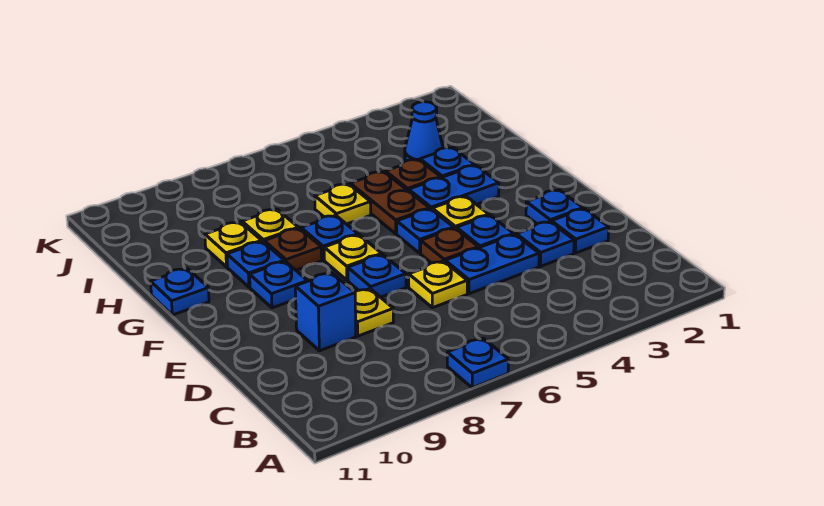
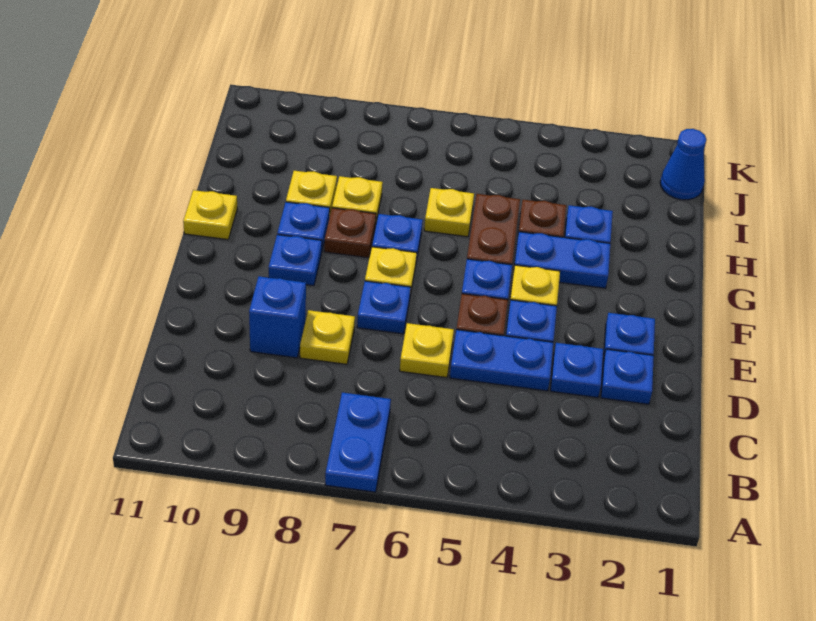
blue plate A7 level 1 -> blue plate A7:B7 level 1
blue plate G11 level 1 -> yellow plate G11 level 1
blue cone I3 level 1 -> blue cone J1 level 1

